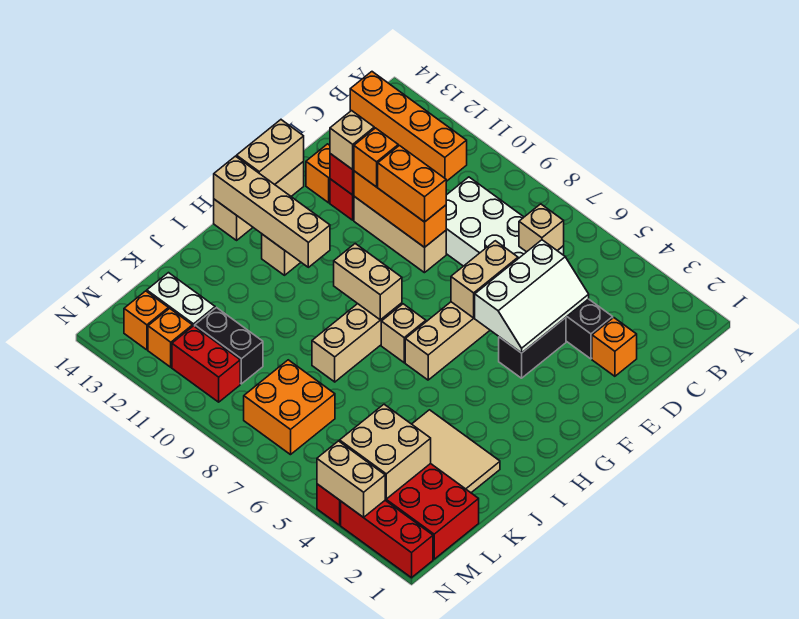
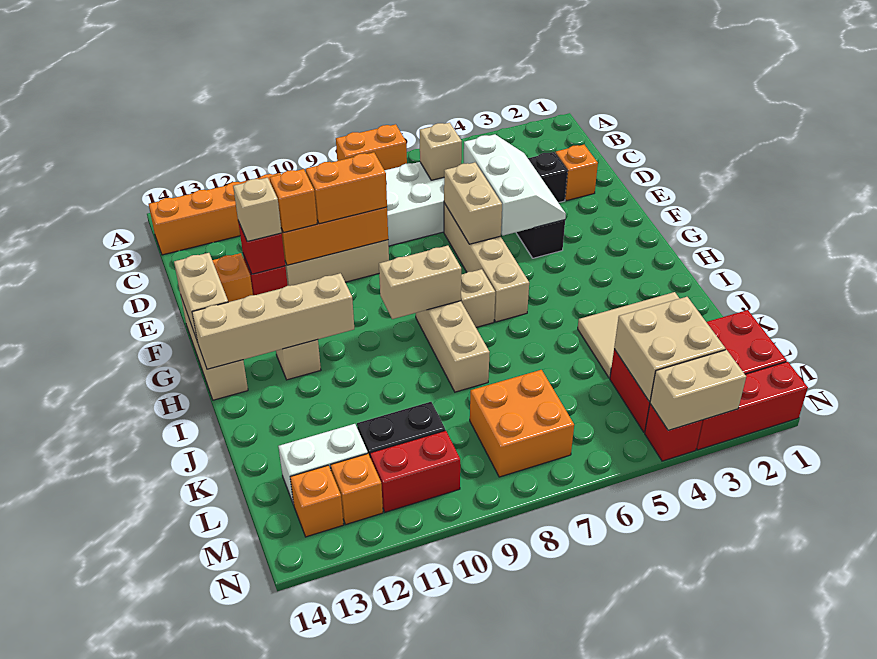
none -> orange brick A7:A8 level 1

